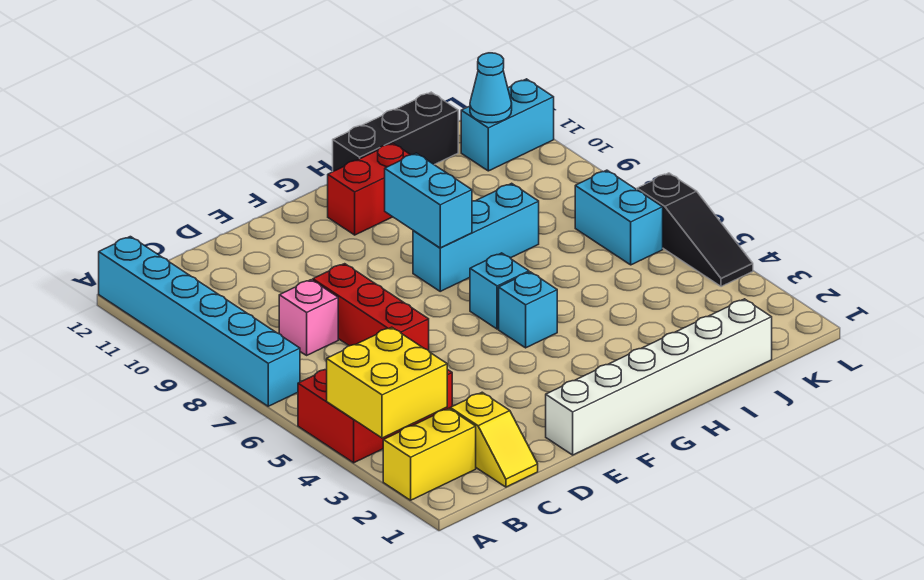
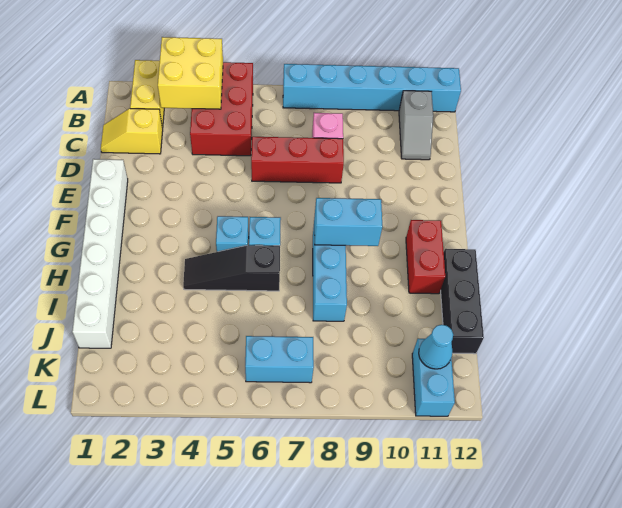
none -> grey slope B11:C11 level 1 top B
black slope L4:L6 level 1 top 6 -> black slope H4:H6 level 1 top 6

